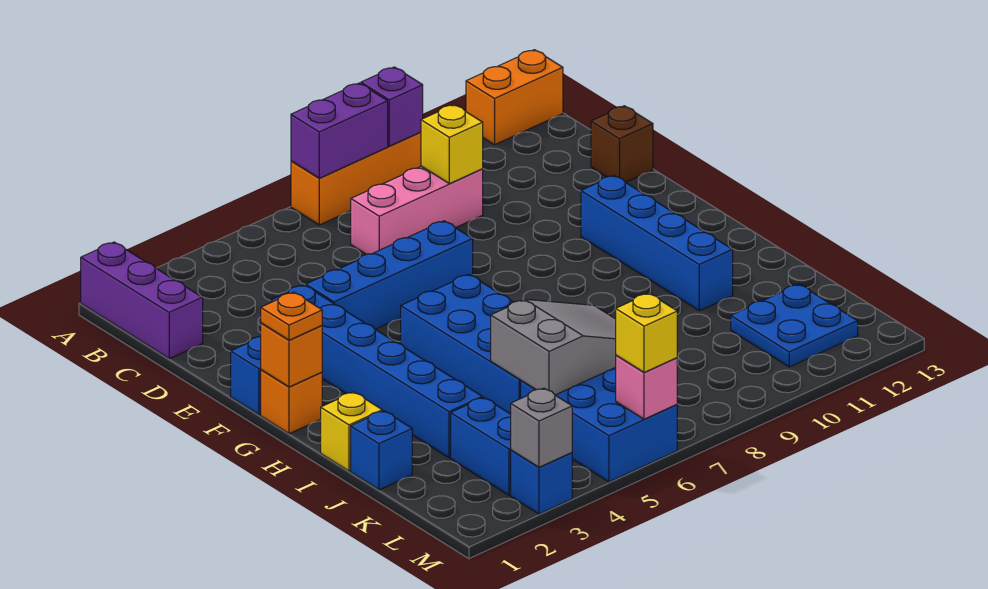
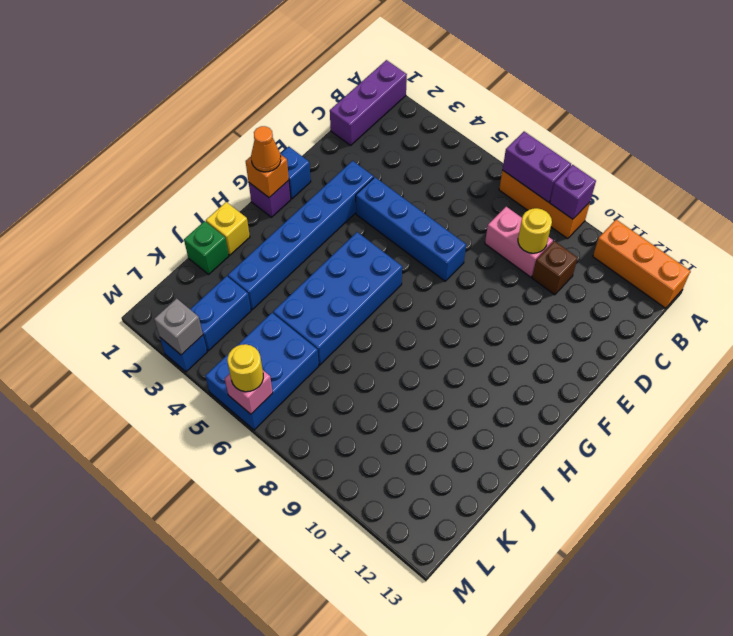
orange brick A12:A13 level 1 -> orange brick A11:A13 level 1
pink brick C7:C9 level 1 -> pink brick C8:C9 level 1
yellow brick C9 level 2 -> yellow round brick C9 level 2
brown brick D13 level 1 -> brown brick C10 level 1
blue brick F11:I11 level 1 -> none
orange brick G1 level 1 -> purple brick G1 level 1
orange plate G1 level 3 -> orange cone G1 level 3
blue brick J1 level 1 -> green brick J1 level 1
grey slope J5:K7 level 2 top 5 -> none
blue plate K11:L12 level 1 -> none
yellow brick M6 level 3 -> yellow round brick M6 level 3

